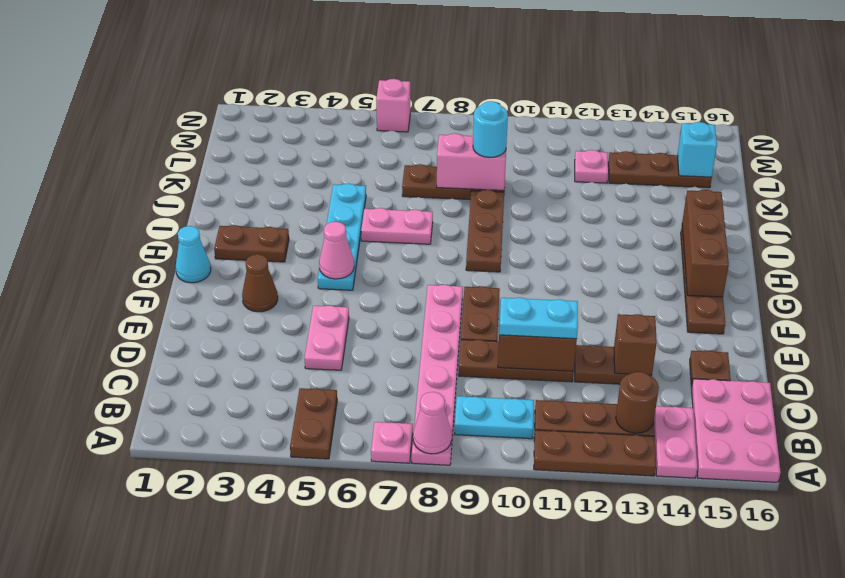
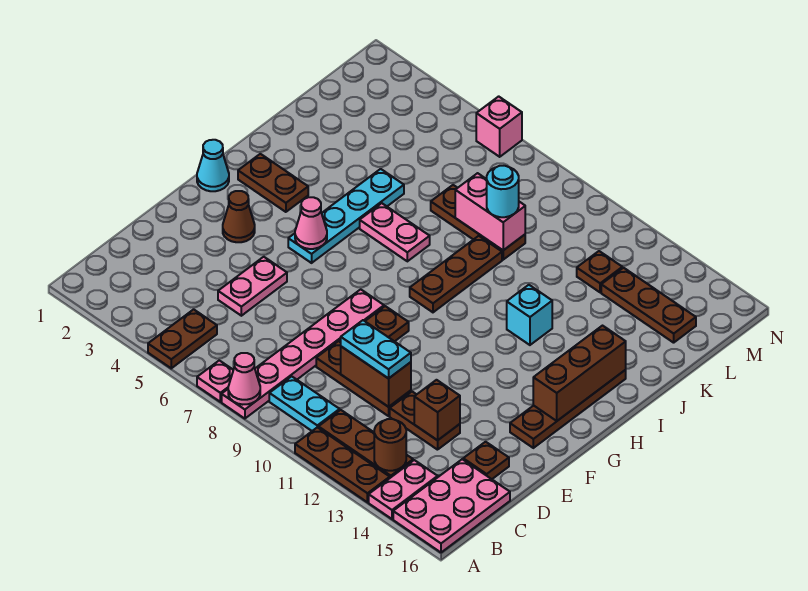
pink plate L12 level 1 -> brown plate L12 level 1
cyan brick L15 level 2 -> cyan brick I12 level 1

